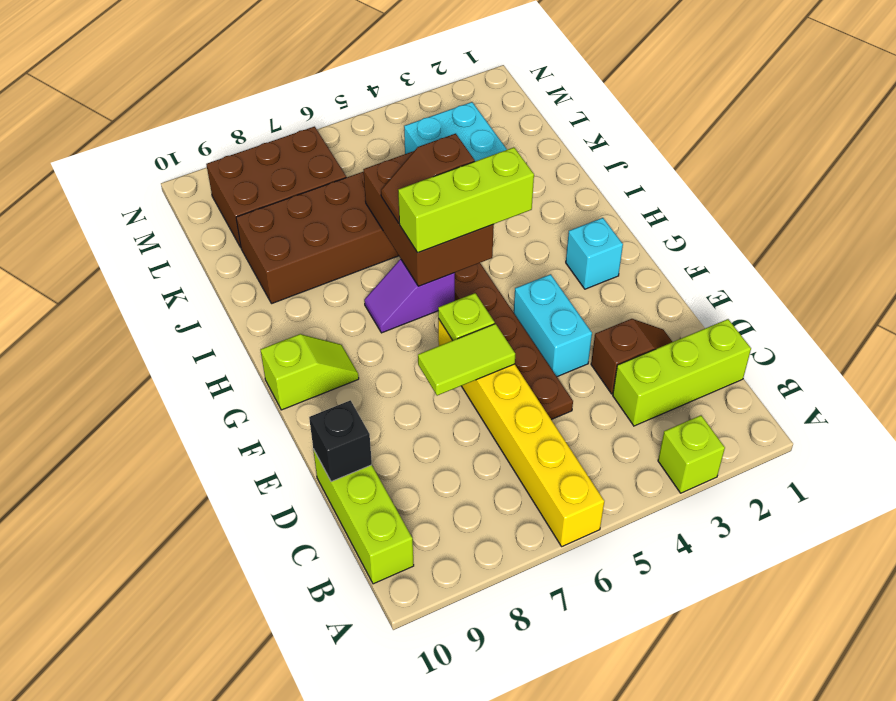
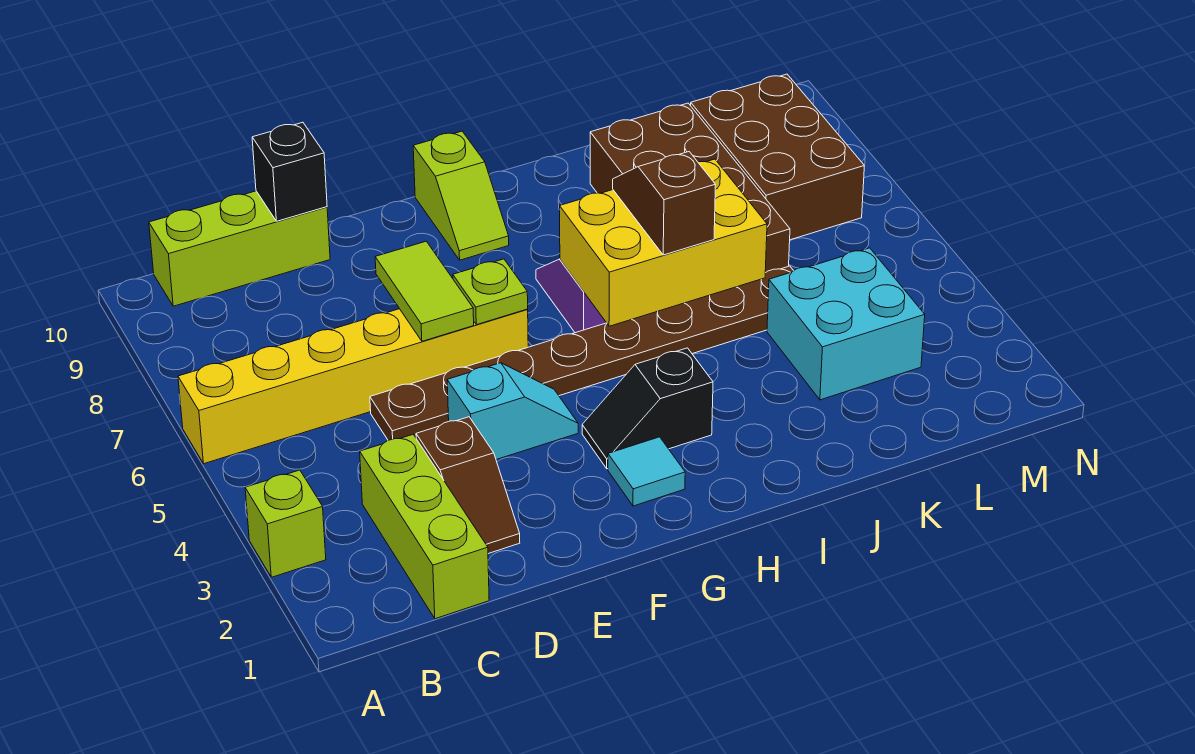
cyan brick E4:F4 level 1 -> cyan slope E4:F4 level 1 top E
cyan brick G2 level 1 -> cyan tile G2 level 1
none -> black slope G3:H3 level 1 top H
lime brick H4:H6 level 3 -> none
brown brick H5:J6 level 2 -> yellow brick H5:J6 level 2

